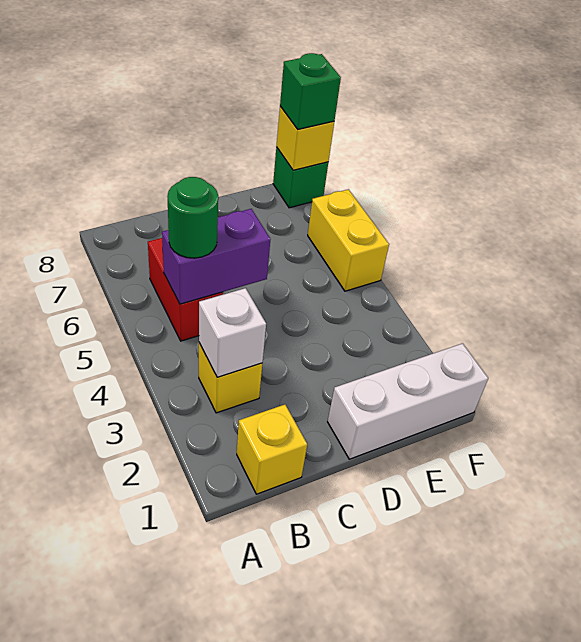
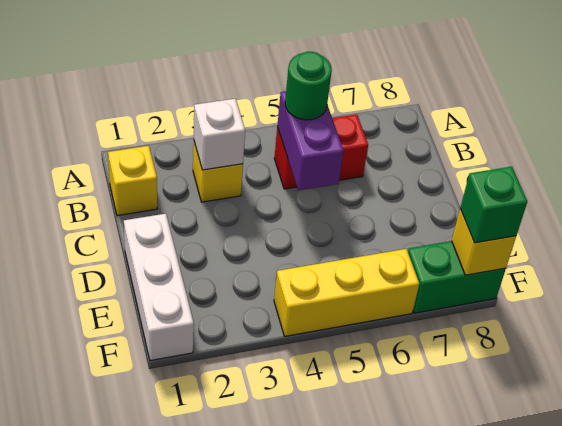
yellow brick F5:F6 level 1 -> yellow brick F4:F6 level 1
green brick F8 level 1 -> green brick F7:F8 level 1

